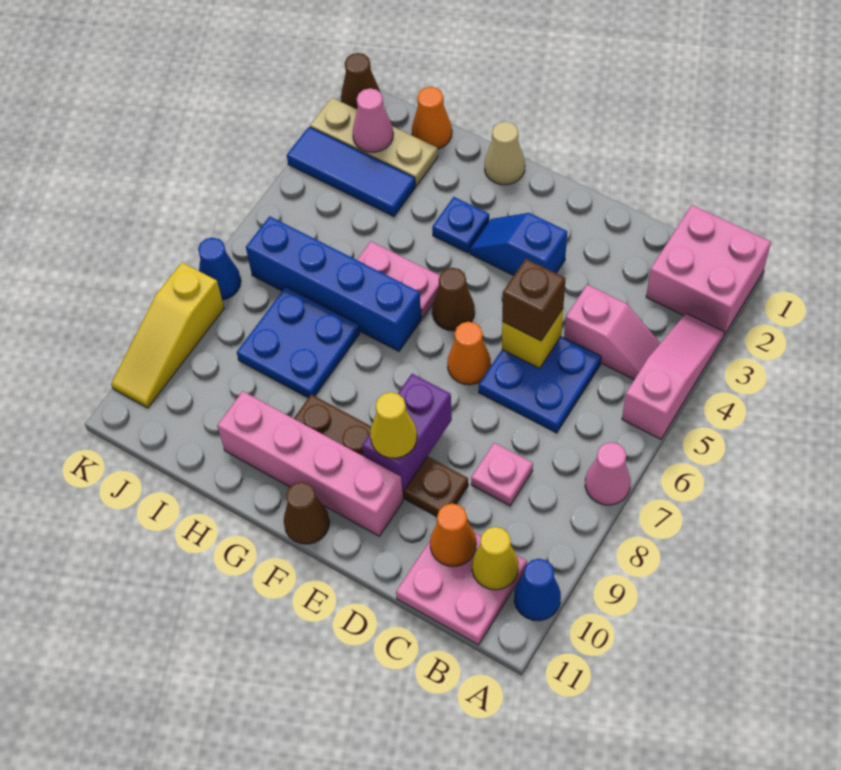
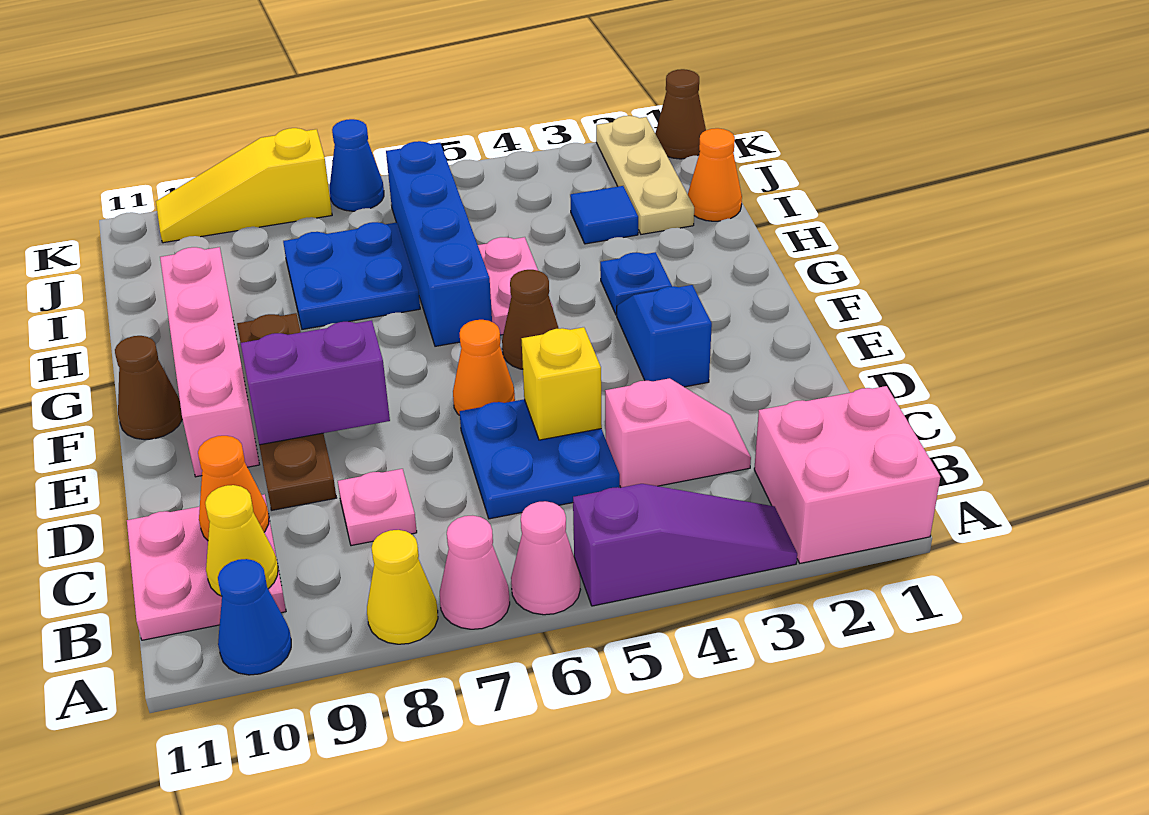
pink slope A3:A5 level 1 top 5 -> purple slope A3:A5 level 1 top 5
pink slope B4:C4 level 1 top C -> pink slope C3:C4 level 1 top 4
brown brick D5 level 3 -> none
yellow cone E9 level 3 -> yellow cone A8 level 1
tan cone G1 level 1 -> none
blue tile I3:K3 level 1 -> blue tile I3 level 1
pink cone J2 level 2 -> pink cone A6 level 1

